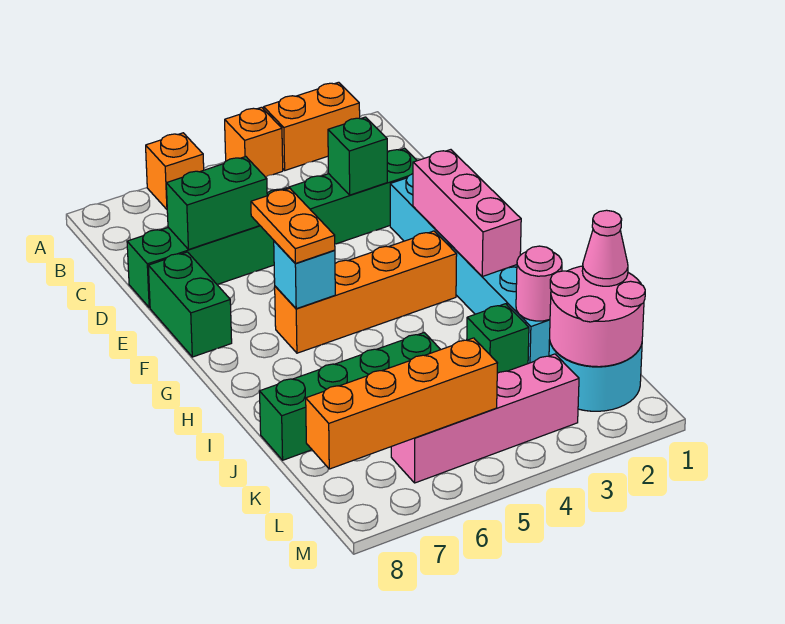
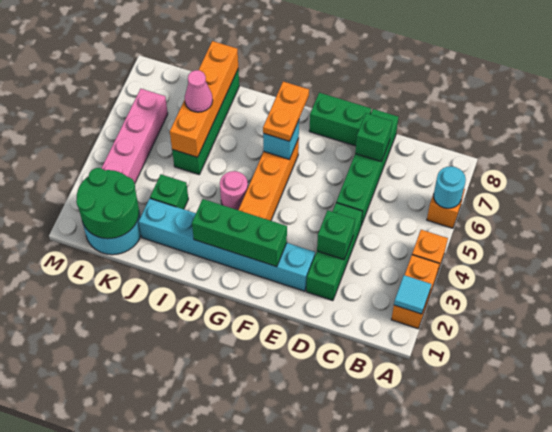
none -> cyan tile A2 level 2
none -> cyan round brick A6 level 2
green brick D6:D7 level 2 -> green brick D7 level 2
pink brick F2:H2 level 2 -> green brick F2:H2 level 2
orange plate F6:G6 level 3 -> orange plate G6:G7 level 3
pink round brick J2 level 2 -> pink round brick H4 level 1
pink round brick K1:L2 level 2 -> green round brick K1:L2 level 2
pink cone K1 level 3 -> pink cone J6 level 3
orange brick L5:L8 level 2 -> orange brick J5:J8 level 2

